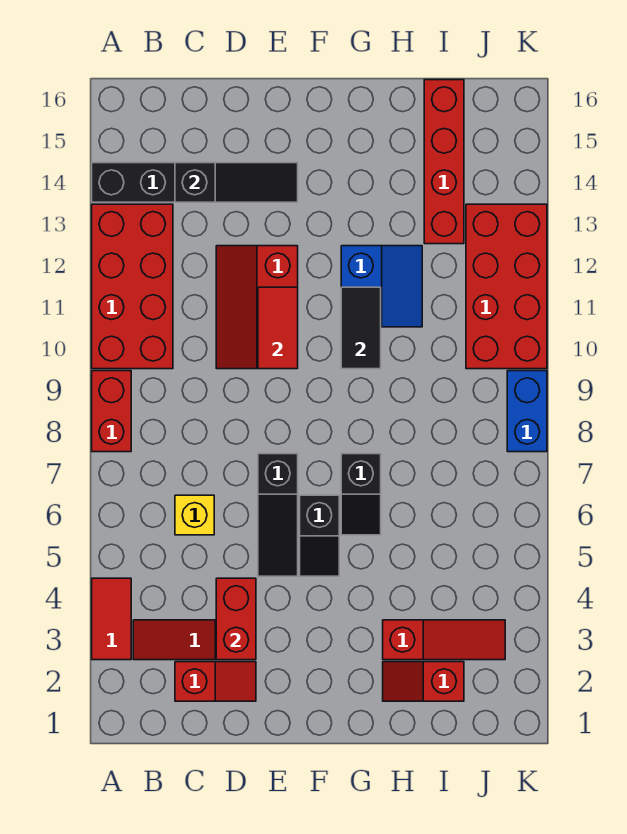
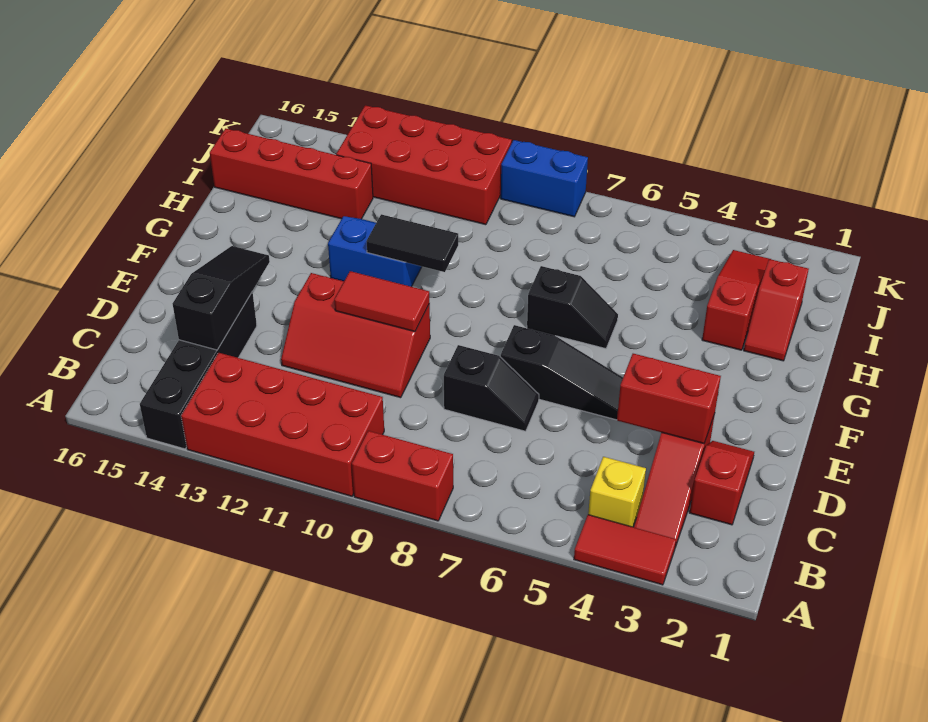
yellow brick C6 level 1 -> yellow brick B4 level 1
black slope F5:F6 level 1 top 6 -> black slope D7:D8 level 1 top 8

